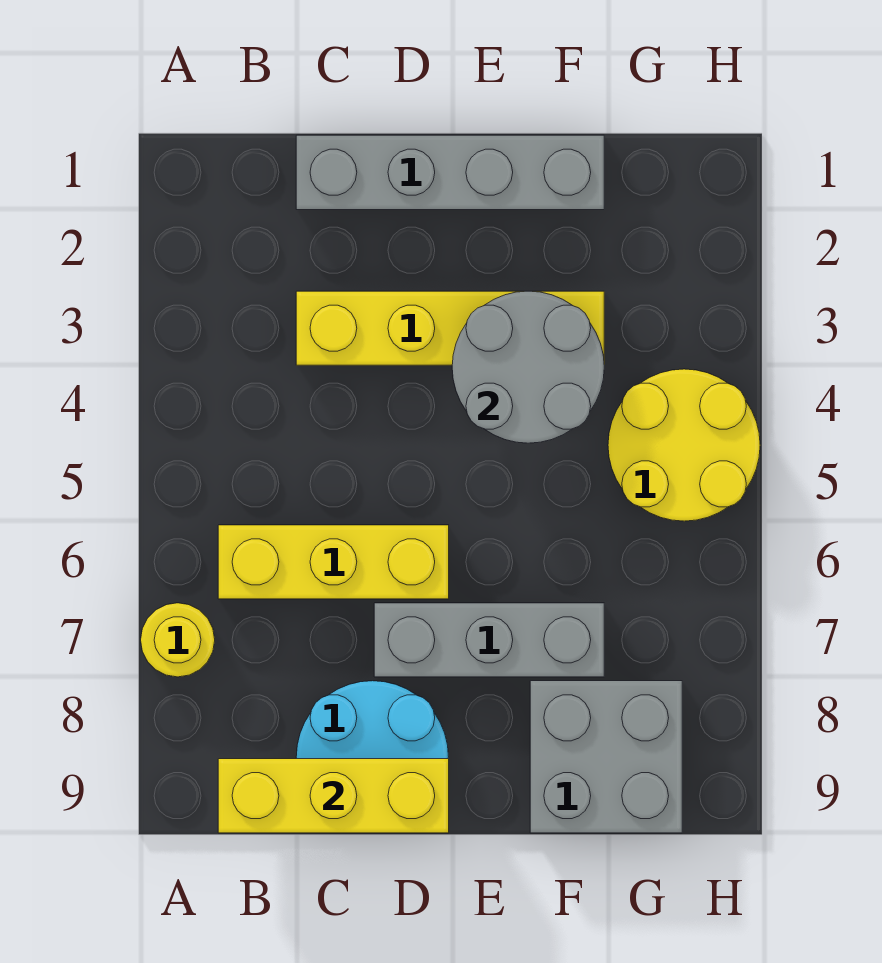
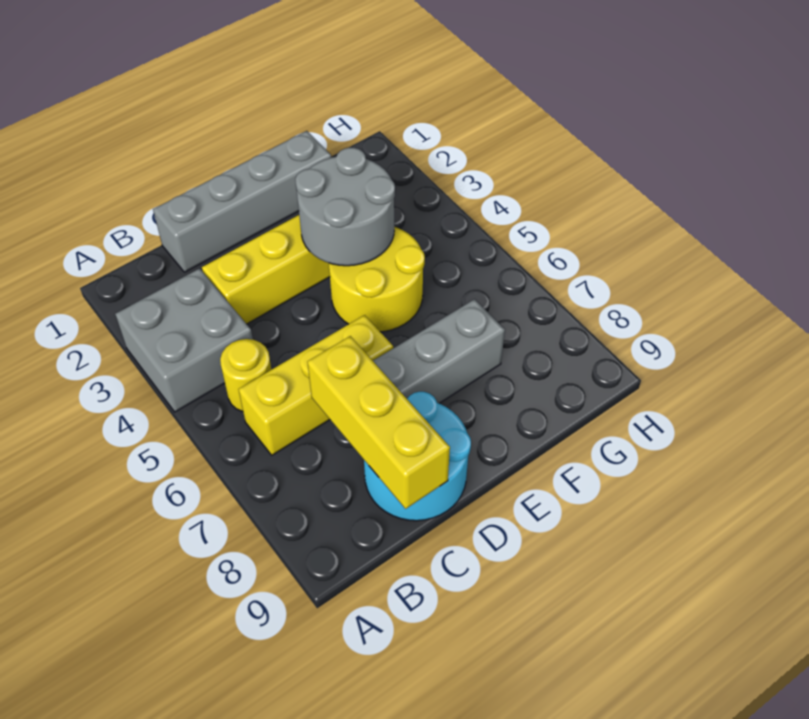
yellow round brick A7 level 1 -> yellow round brick B5 level 1
yellow brick B9:D9 level 2 -> yellow brick C7:C9 level 2
grey brick F8:G9 level 1 -> grey brick A3:B4 level 1
yellow round brick G4:H5 level 1 -> yellow round brick E4:F5 level 1

